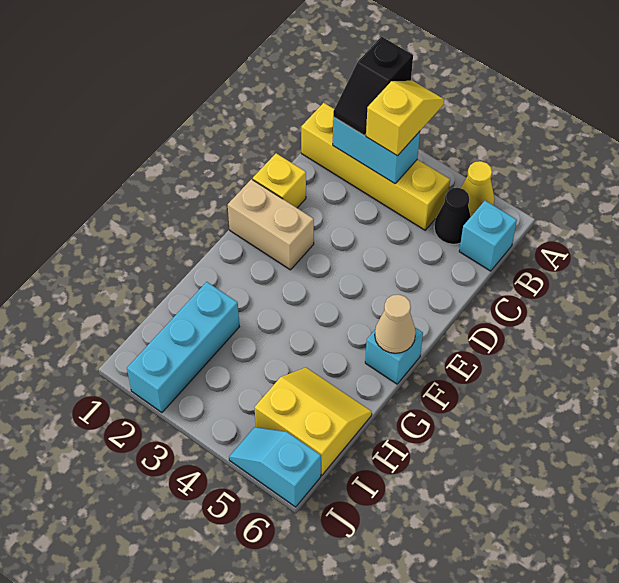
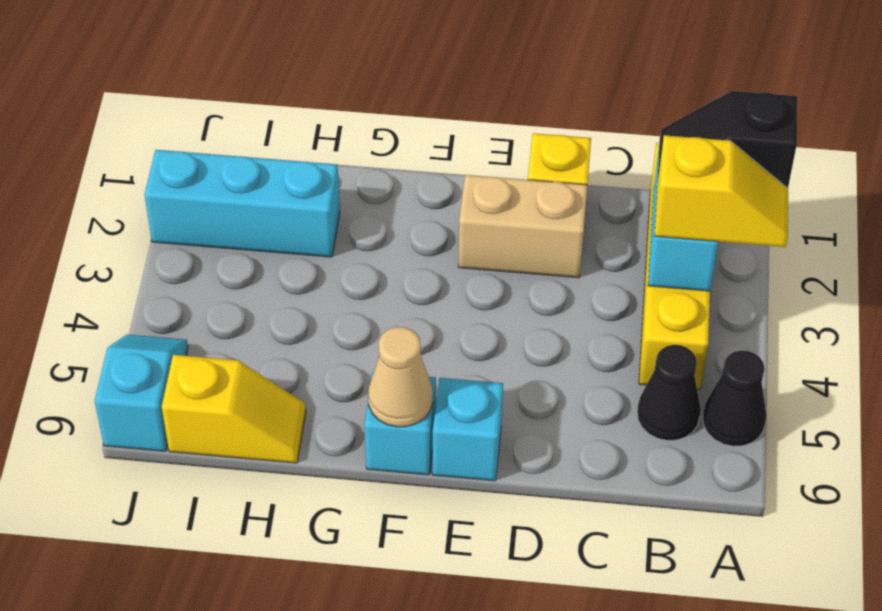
yellow cone A5 level 1 -> black cone A5 level 1
cyan brick B6 level 1 -> cyan brick E6 level 1
tan brick E1:E2 level 1 -> tan brick D2:E2 level 1
yellow slope H5:I6 level 1 top I -> yellow slope H6:I6 level 1 top I

